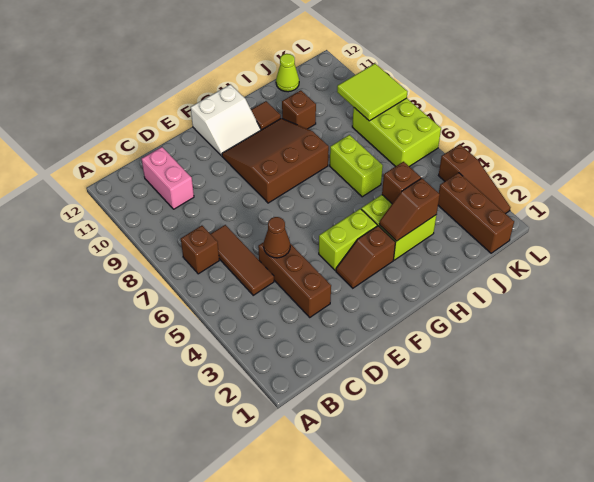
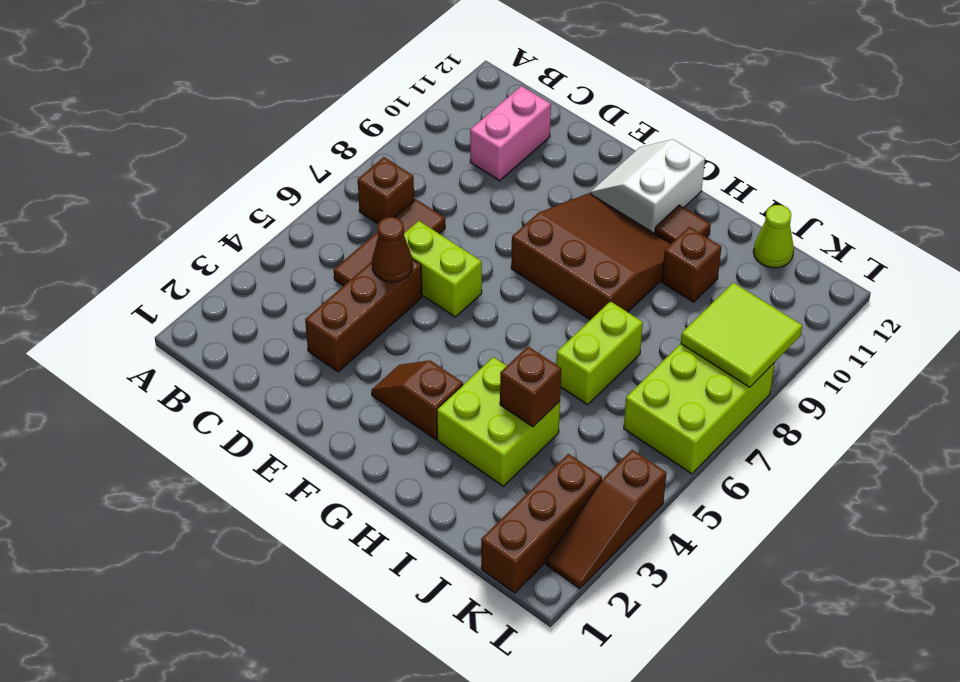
lime brick F4:G4 level 1 -> lime brick D6:E6 level 1
white slope F11:G12 level 1 top 12 -> white slope F11:G12 level 1 top G
brown slope H3:I3 level 2 top I -> none

